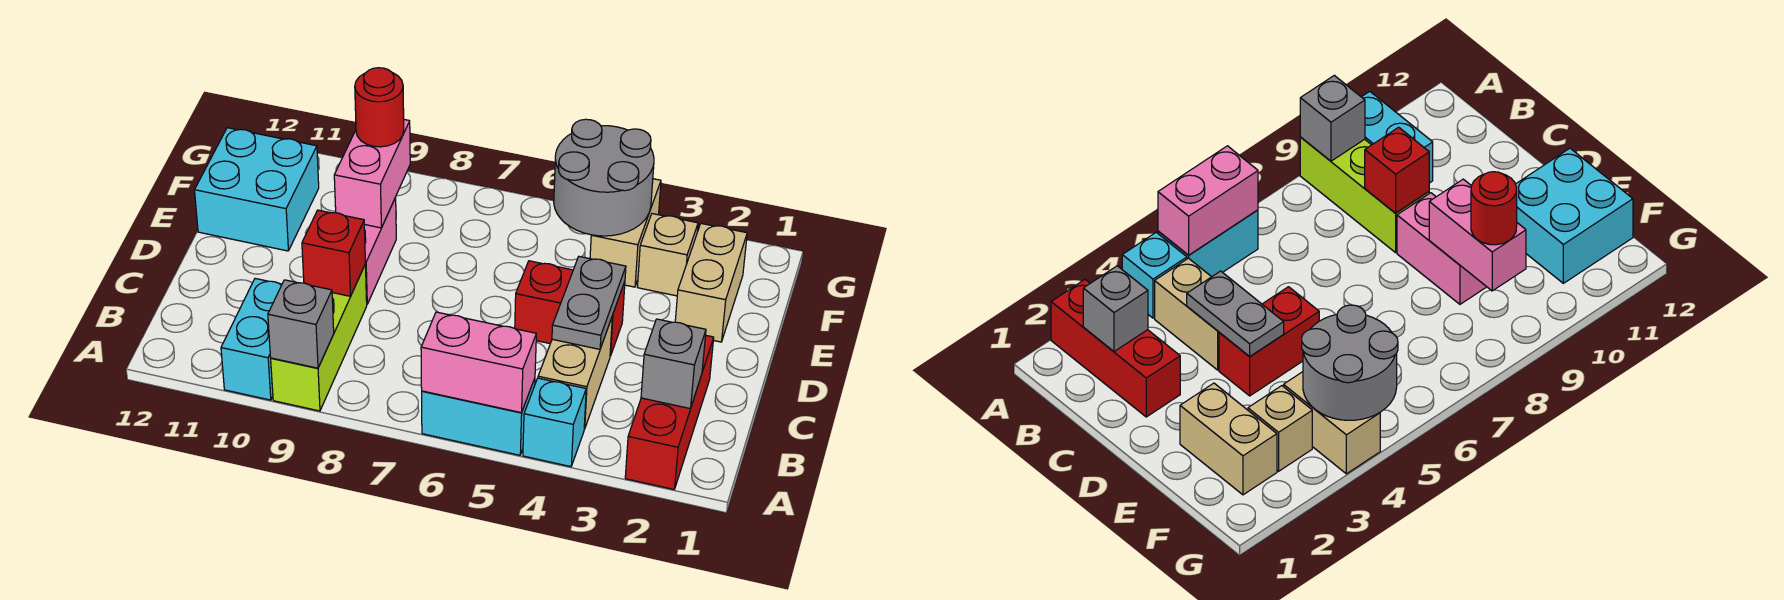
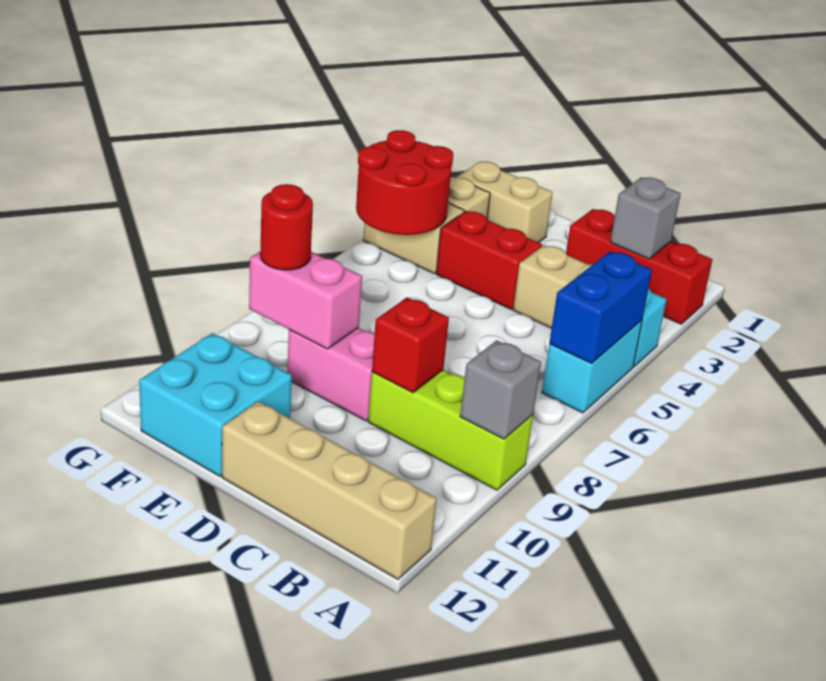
pink brick A5:A6 level 2 -> blue brick A5:A6 level 2
cyan brick A10:B10 level 1 -> none
none -> tan brick A12:D12 level 1
grey plate C4:D4 level 2 -> none
red brick D4:D5 level 1 -> red brick D4:E4 level 1
grey round brick F4:G5 level 2 -> red round brick F4:G5 level 2

